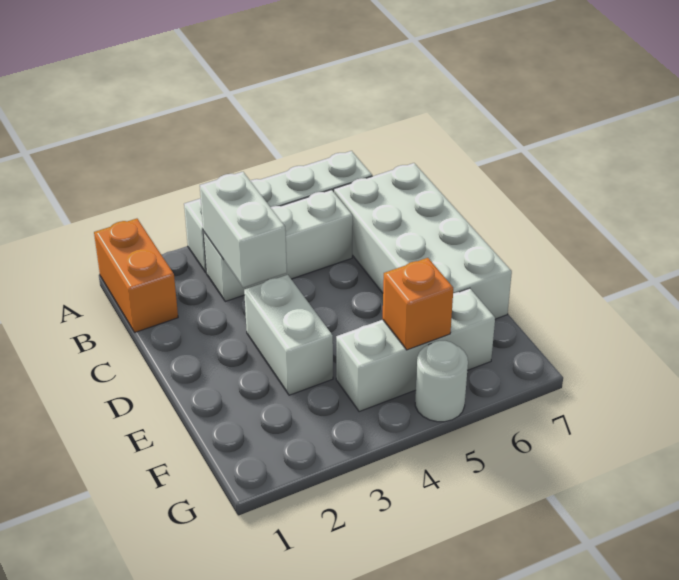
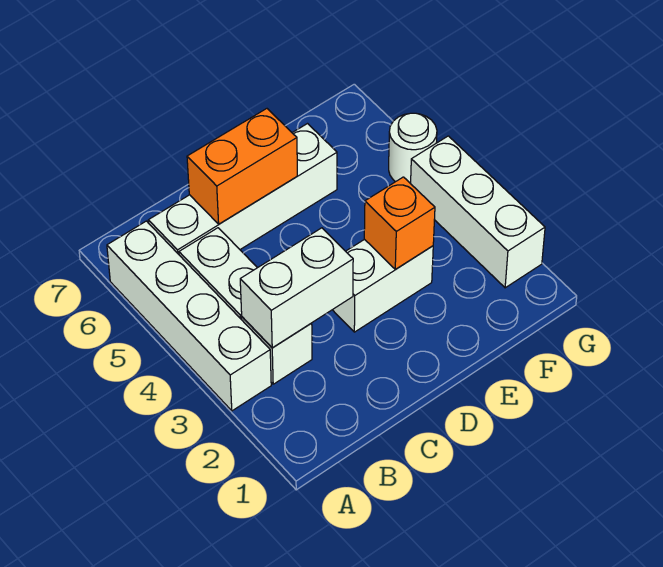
orange brick A1:B1 level 1 -> orange brick C6:D6 level 2
white brick B6:E7 level 1 -> white brick B6:E6 level 1
white brick F4:F6 level 1 -> white brick G2:G4 level 1
orange brick F5 level 2 -> orange brick E3 level 2

